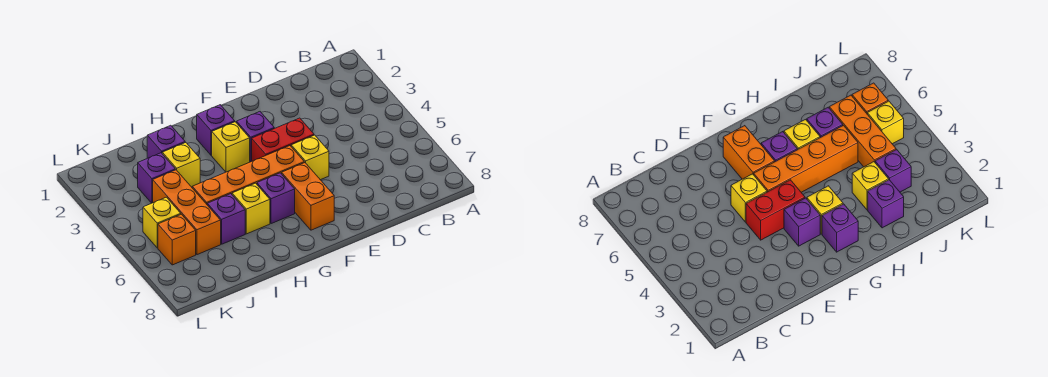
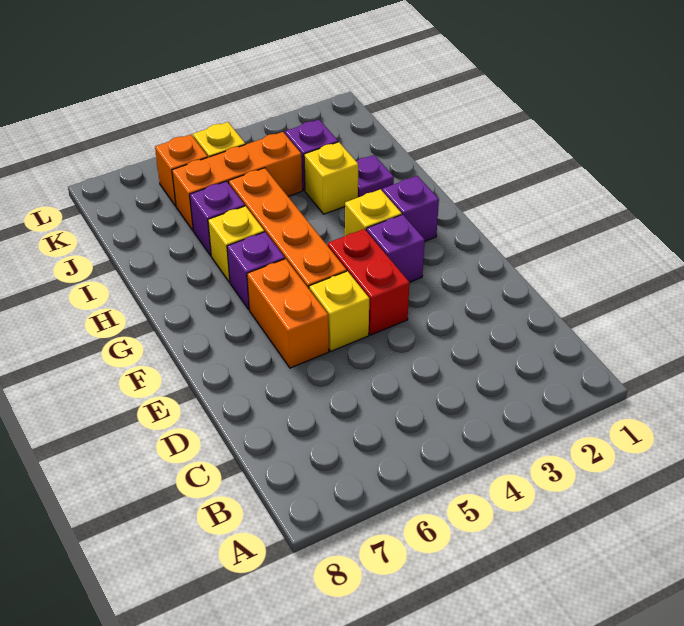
orange brick F6:F7 level 1 -> orange brick E6:F6 level 1
purple brick I2 level 1 -> purple plate I2 level 1

